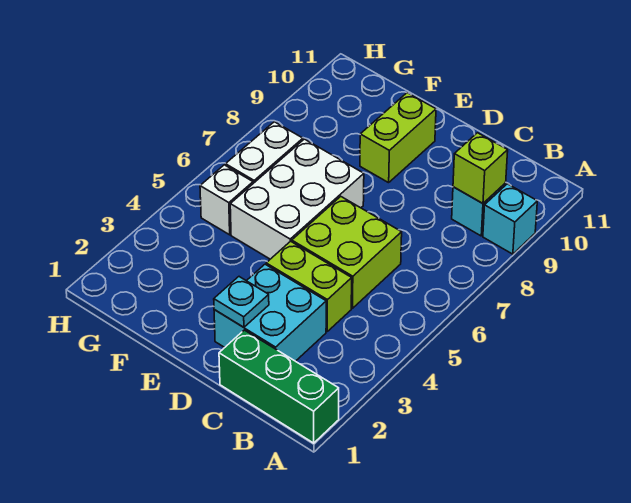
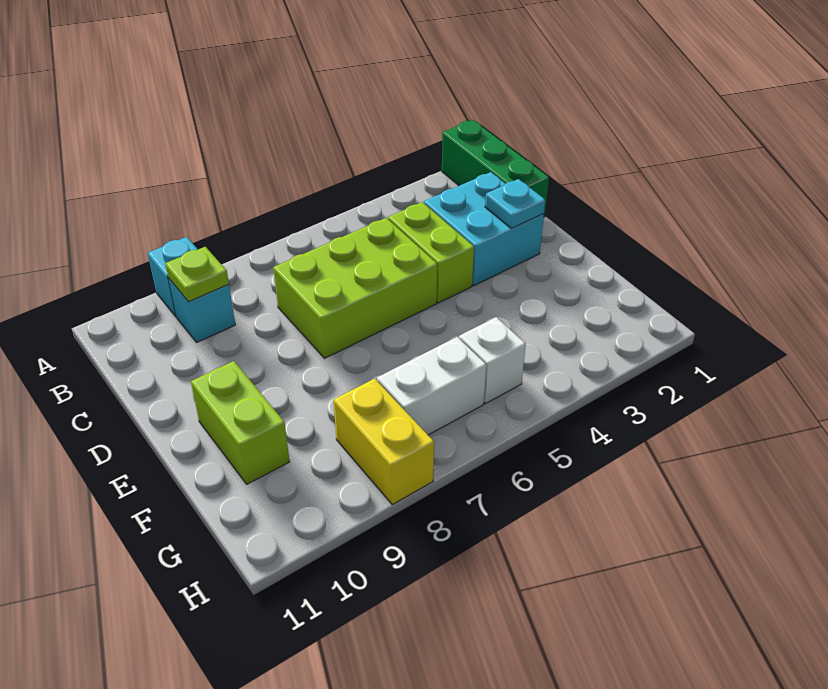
lime brick B9 level 2 -> lime plate B9 level 2
lime brick C5:D6 level 1 -> lime brick C5:D7 level 1
white brick E5:F7 level 1 -> none
lime brick E9:E10 level 1 -> lime brick E10:F10 level 1
none -> yellow brick G8:H8 level 1

